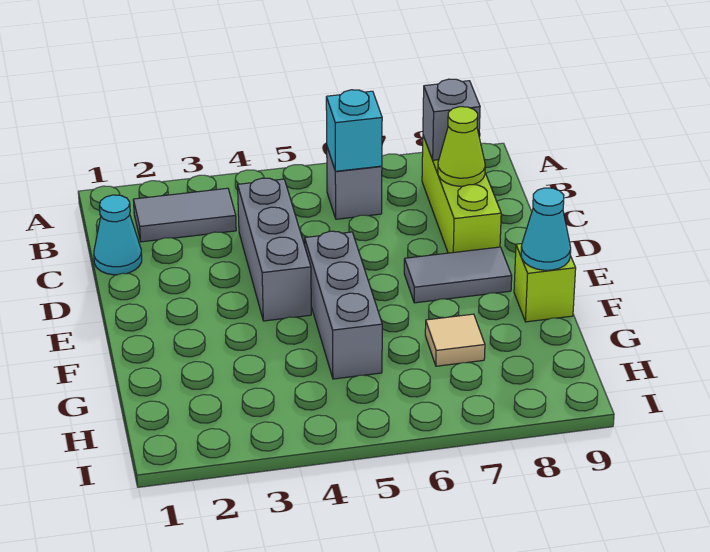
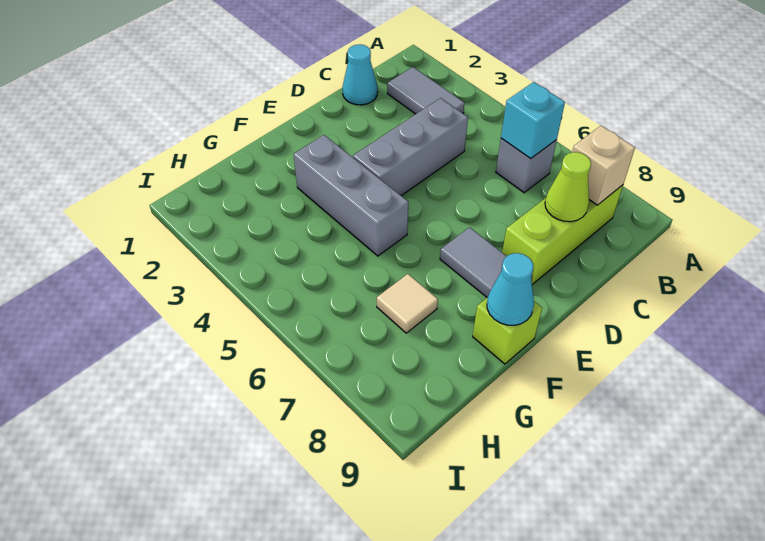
grey brick B8 level 2 -> tan brick B8 level 2
grey brick E5:G5 level 1 -> grey brick F3:F5 level 1

